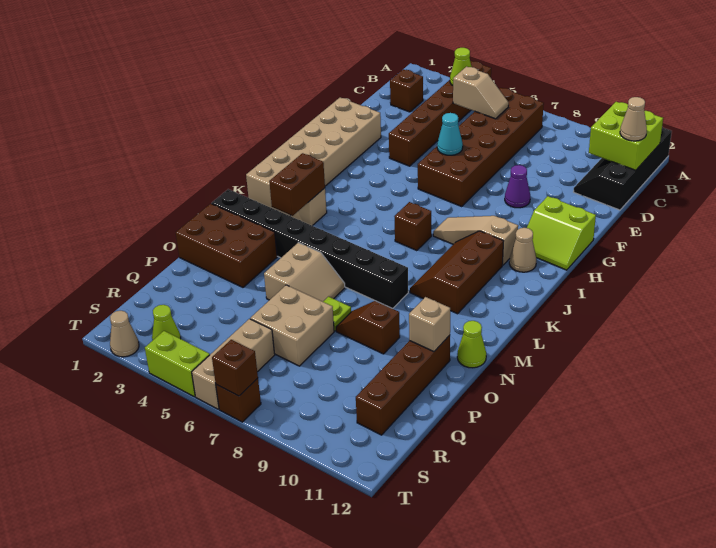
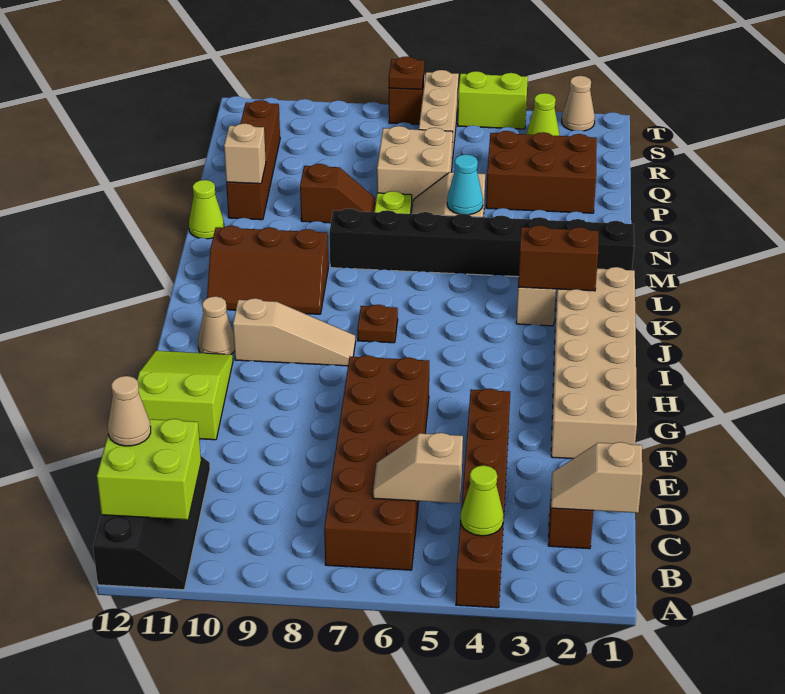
none -> tan slope C1:C2 level 2 top 1
cyan cone F6 level 2 -> cyan cone N5 level 2
purple cone F9 level 1 -> none
lime slope G11:H12 level 1 top G -> lime slope F11:H12 level 1 top F
brown brick J7 level 1 -> brown plate J7 level 1
brown slope J9:L10 level 1 top 10 -> brown slope K9:L11 level 1 top L
brown brick K3:L3 level 2 -> brown brick K2:K3 level 2
brown brick N1:O3 level 1 -> brown brick P2:Q4 level 1
brown brick T7 level 2 -> brown plate T7 level 2

